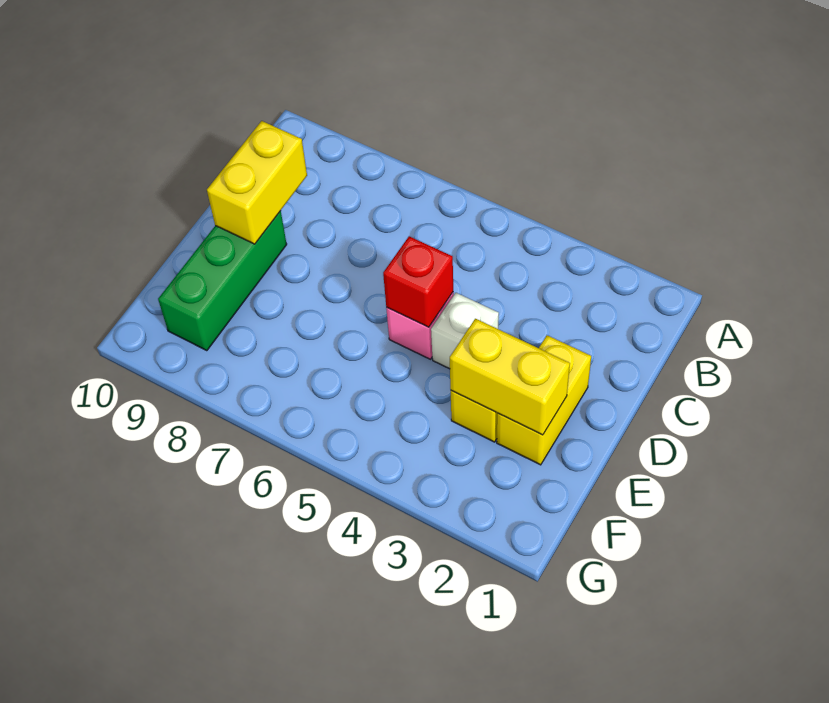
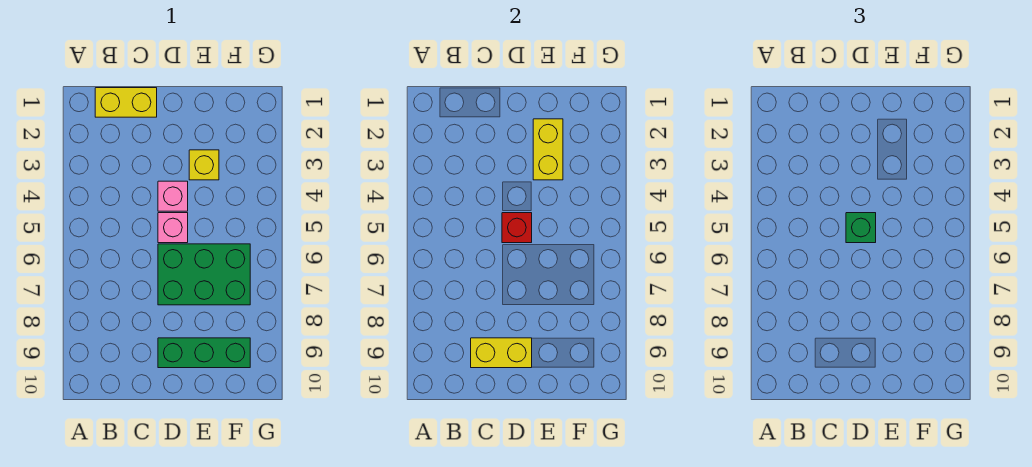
yellow brick D2:E2 level 1 -> yellow brick B1:C1 level 1
white brick D4 level 1 -> pink brick D4 level 1
none -> green brick D5 level 3
none -> green brick D6:F7 level 1

